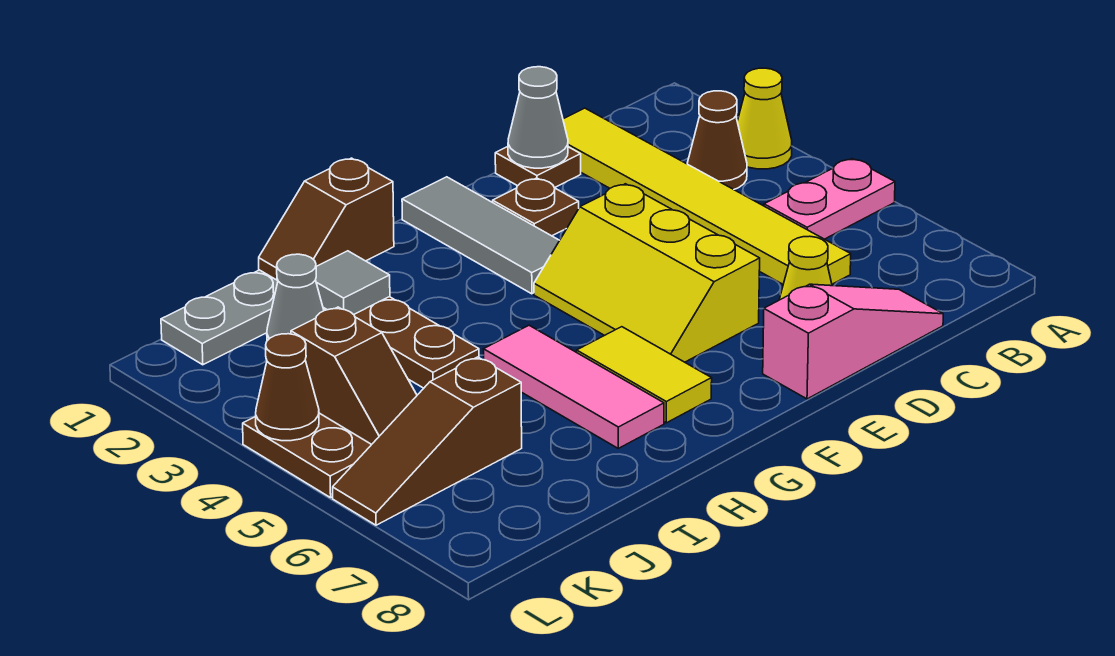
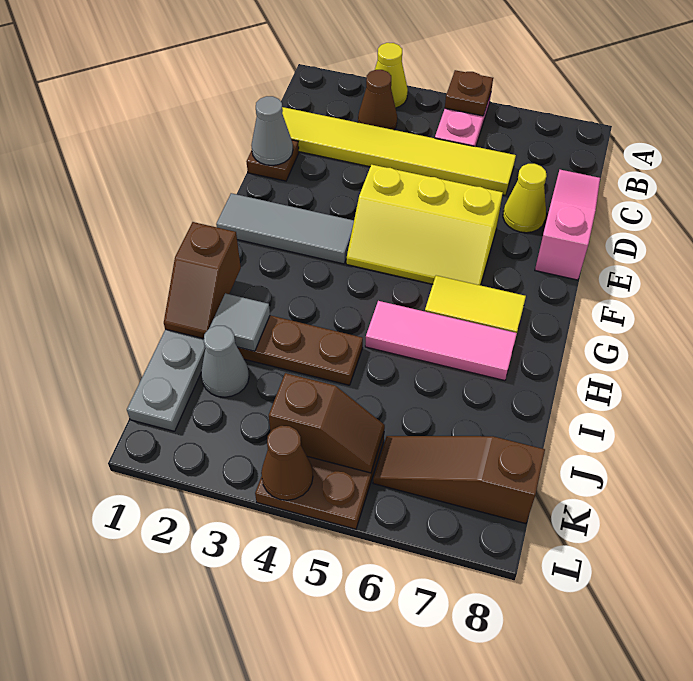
brown plate E2 level 1 -> brown plate A5 level 2
brown slope J6:L6 level 1 top J -> brown slope K6:K8 level 1 top 8

